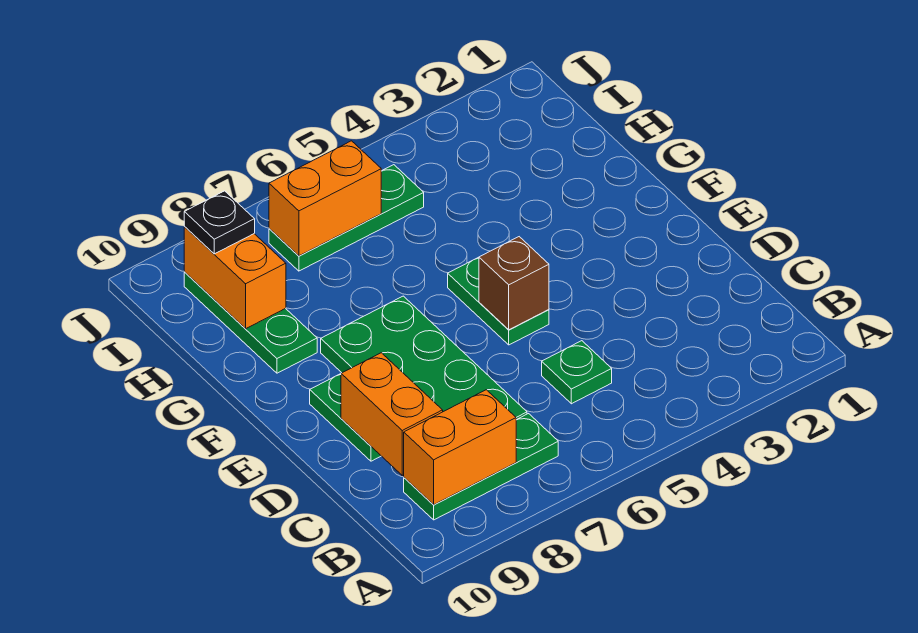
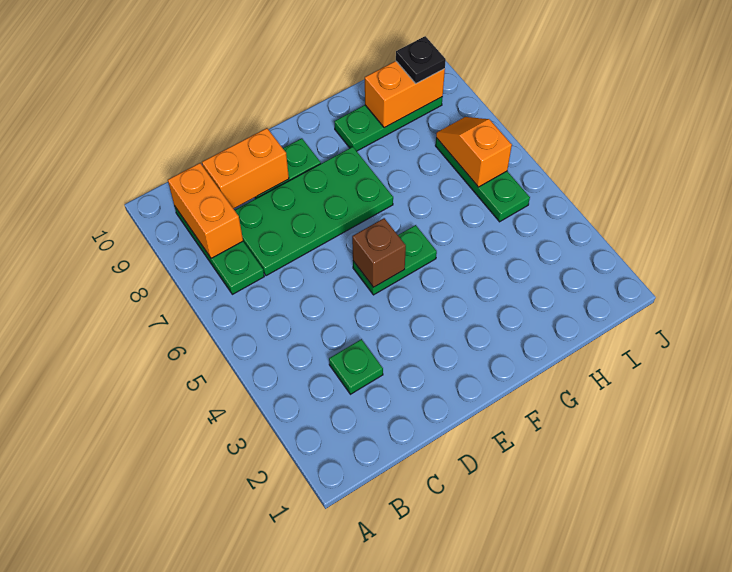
green plate C5 level 1 -> green plate C3 level 1
orange brick I6:I7 level 2 -> orange slope I6:I7 level 2 top 6

